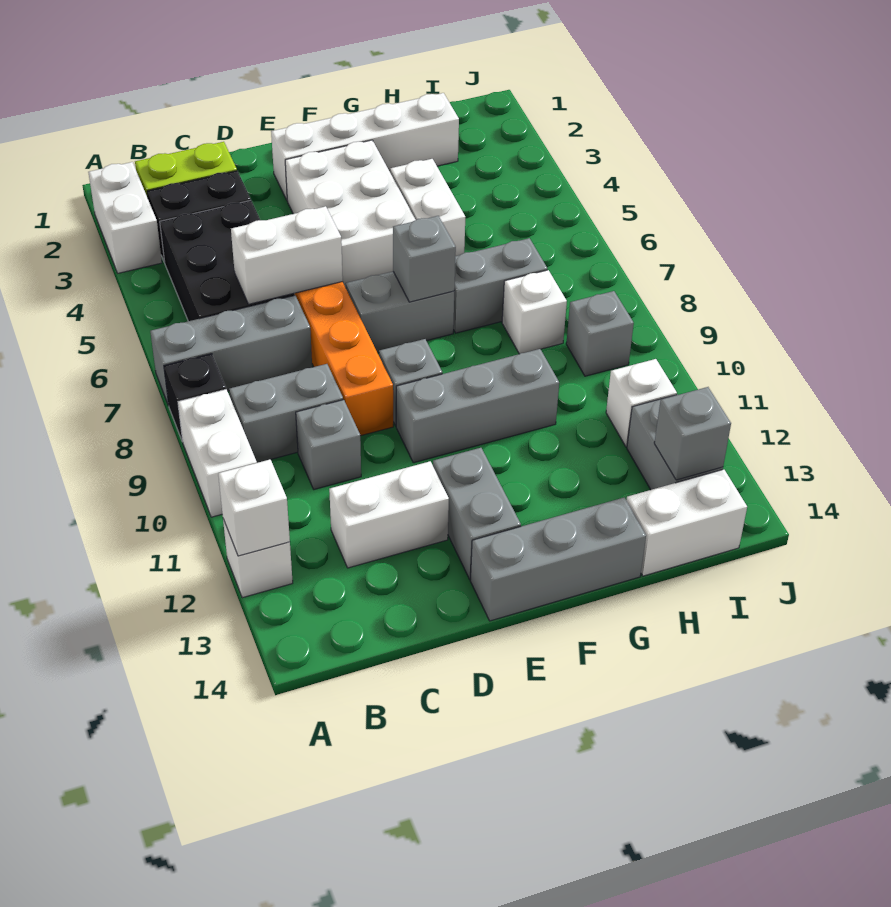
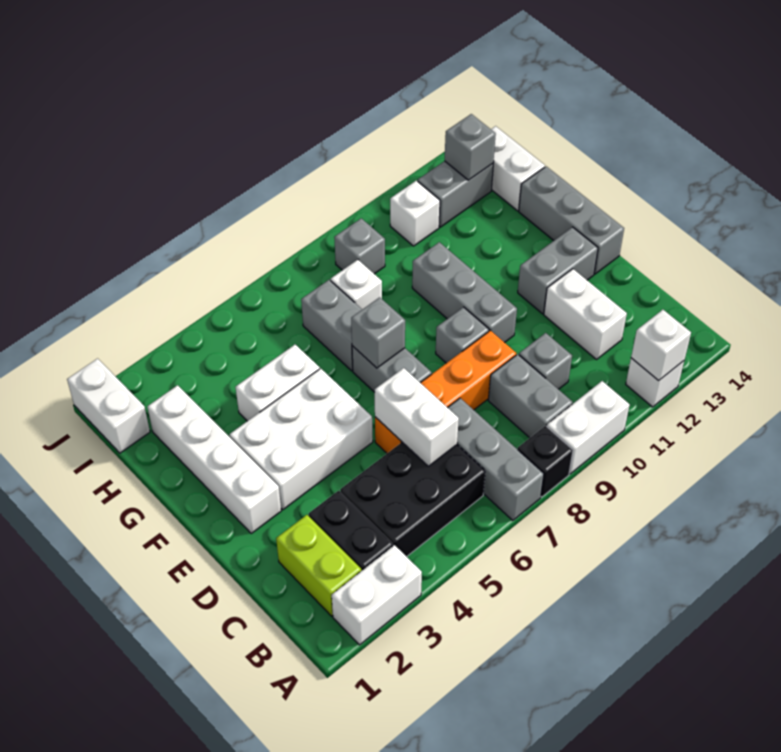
none -> white brick I1:J1 level 1

